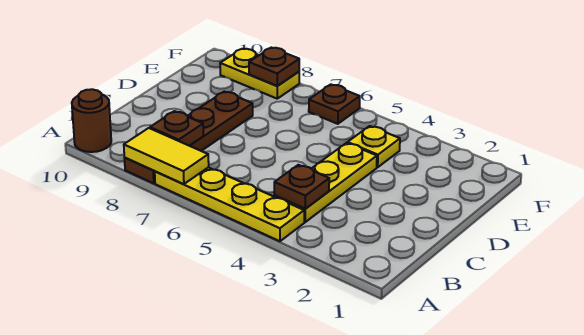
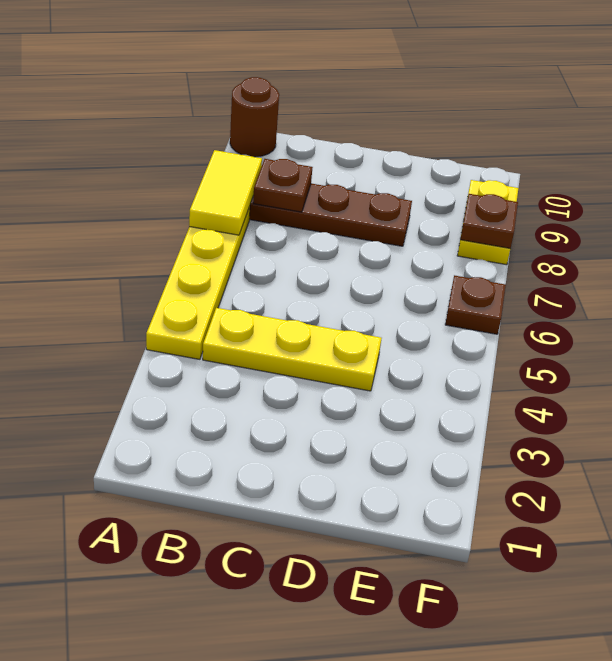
brown plate B4 level 2 -> none
yellow plate E4 level 1 -> none

